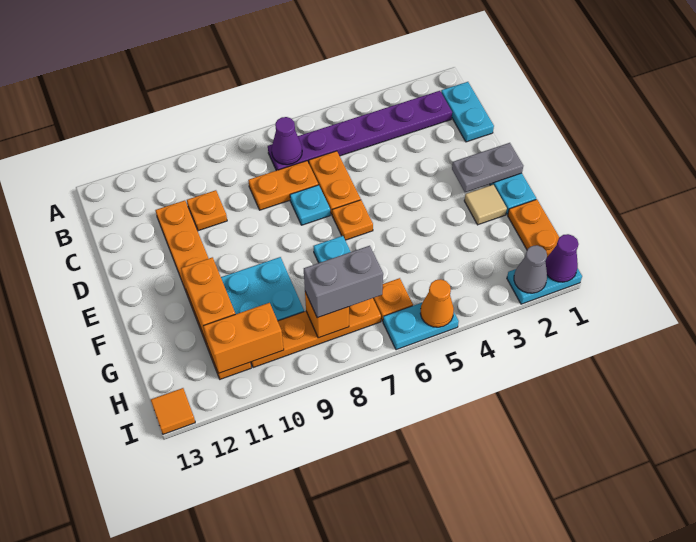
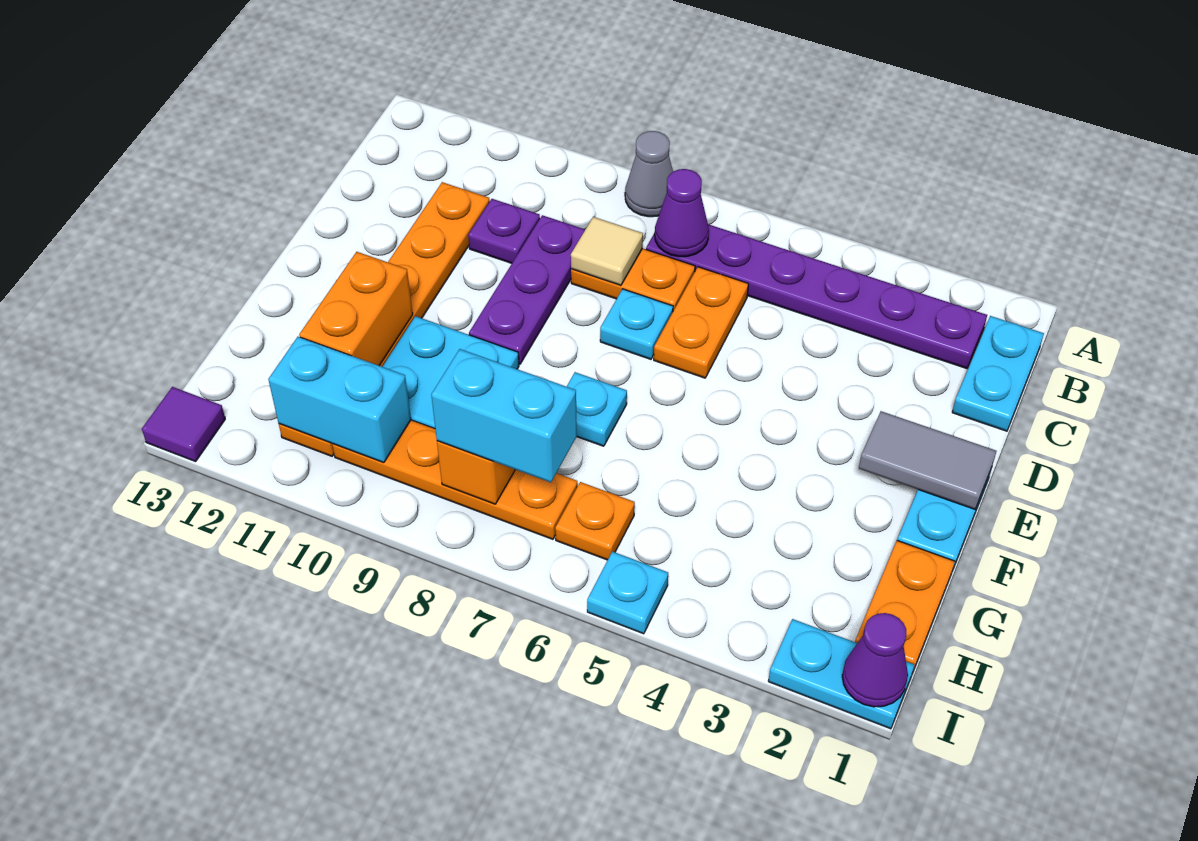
none -> purple plate C9:E9 level 1
orange plate C10 level 1 -> purple plate C10 level 1
grey plate E1:E2 level 2 -> grey tile E1:E2 level 2
orange plate E6 level 1 -> none
tan tile F2 level 1 -> tan tile C8 level 2
grey brick H7:H8 level 3 -> cyan brick H7:H8 level 3
orange brick H10:H11 level 2 -> cyan brick H10:H11 level 2
grey cone I2 level 2 -> grey cone A8 level 1
cyan plate I5:I6 level 1 -> cyan plate I5 level 1
orange cone I5 level 2 -> none
orange tile I13 level 1 -> purple tile I13 level 1

